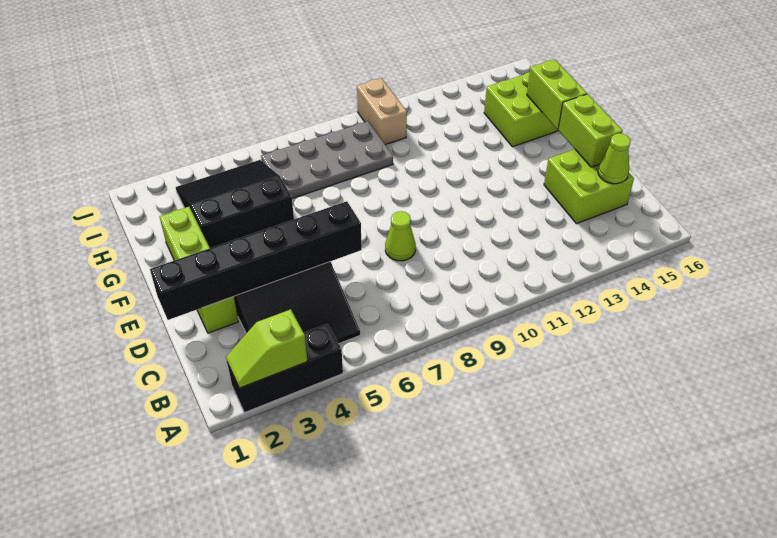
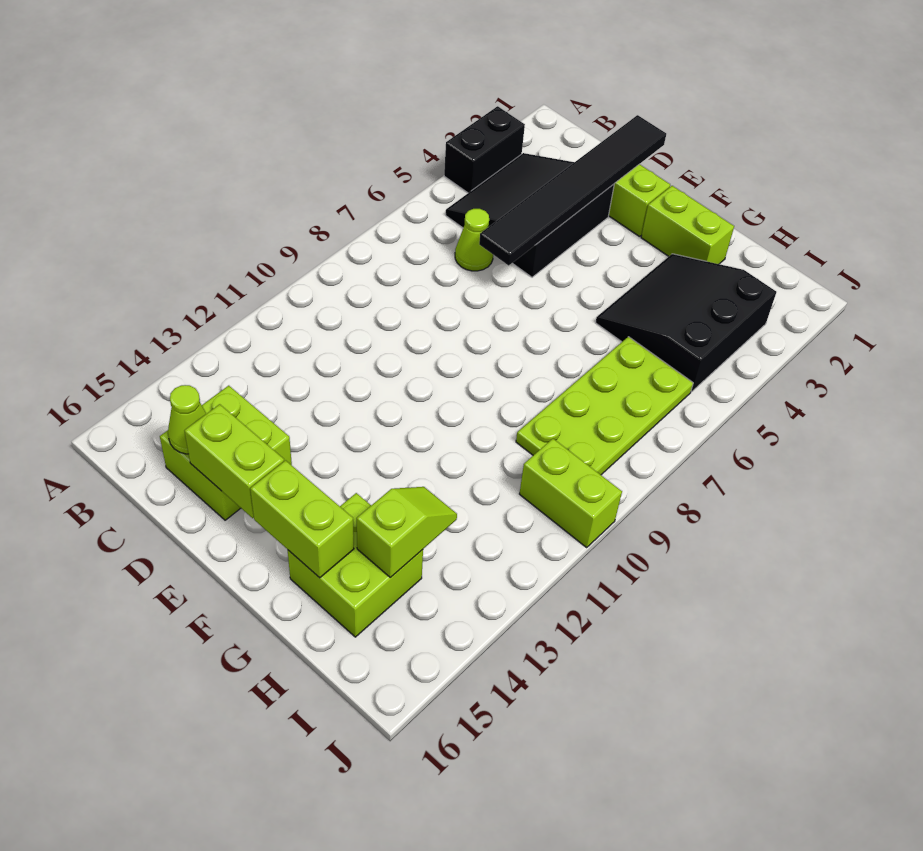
black brick A2:A4 level 1 -> black brick A3:A4 level 1
lime slope A2:A3 level 2 top 3 -> lime slope H13:H14 level 2 top 14
black brick D1:D6 level 2 -> black tile D1:D6 level 2
lime cone D8 level 1 -> lime cone C6 level 1
black slope G3:I5 level 1 top G -> black slope G3:I5 level 1 top I
grey plate H6:I9 level 1 -> lime plate H6:I9 level 1
tan brick I10:J10 level 1 -> lime brick I10:J10 level 1

